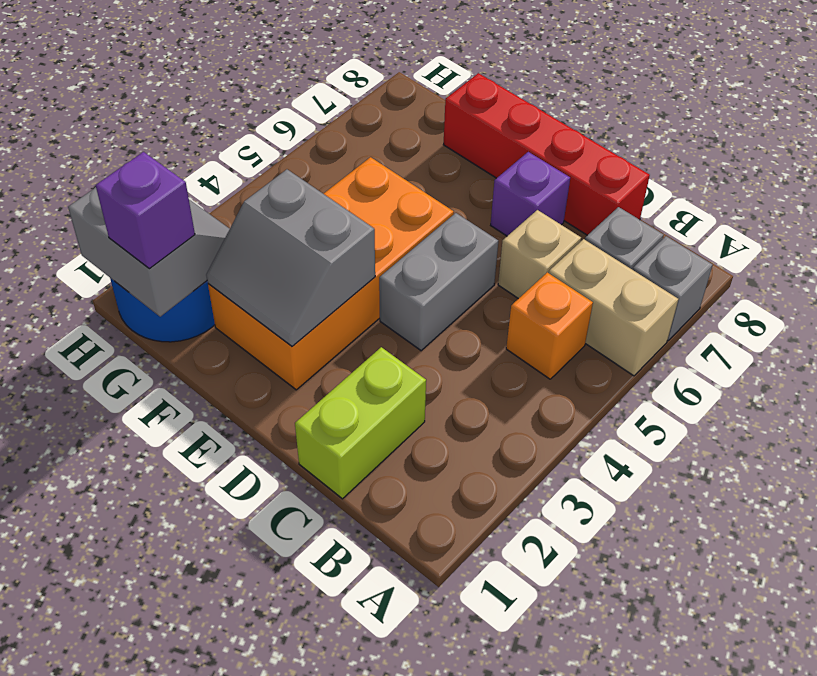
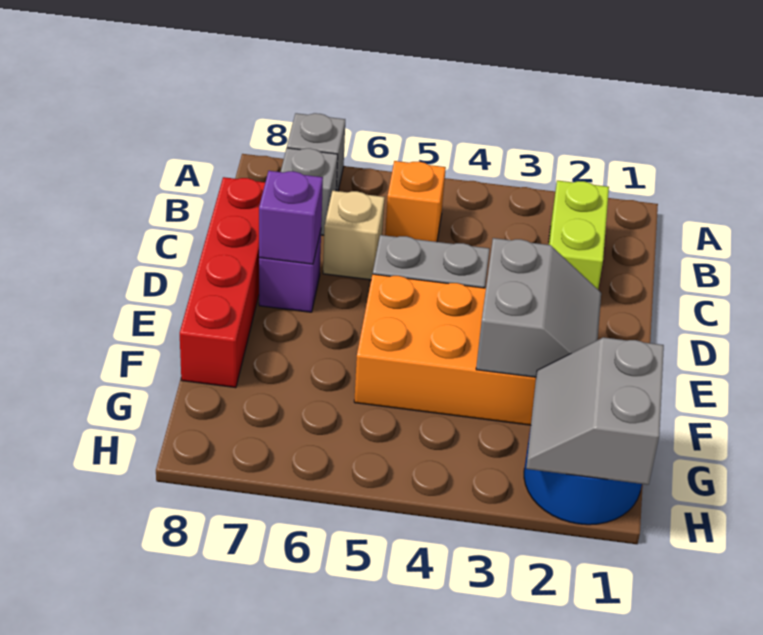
tan brick A6:B6 level 1 -> none
lime brick C1:C2 level 1 -> lime brick B2:C2 level 1
purple brick G1 level 3 -> purple brick D7 level 2

